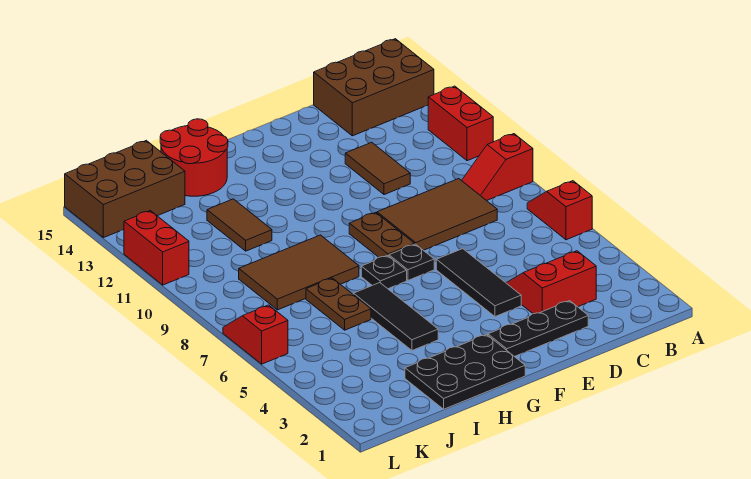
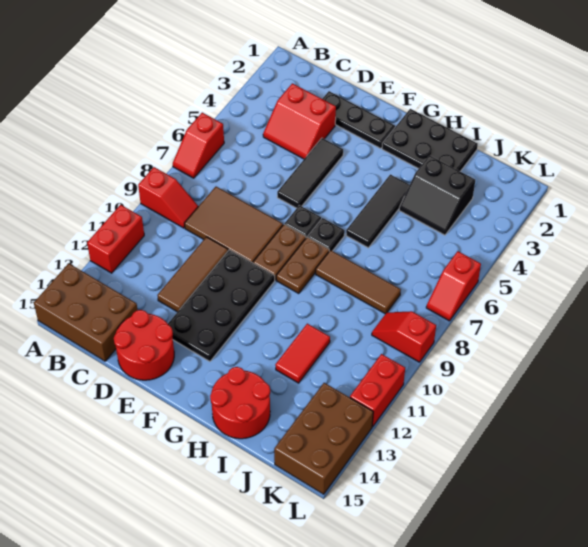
brown tile D11:D12 level 1 -> brown tile D10:D12 level 1
none -> red round brick D14:E15 level 1
none -> black plate E10:F13 level 1
brown tile H8:J9 level 1 -> brown tile H8:J8 level 1
none -> black slope I3:J4 level 1 top 3
brown plate I6:I7 level 1 -> brown plate G8:G9 level 1
brown tile I11:I12 level 1 -> red tile I11:I12 level 1
brown brick J14:L15 level 1 -> brown brick K13:L15 level 1
none -> red slope K9:L9 level 1 top L

